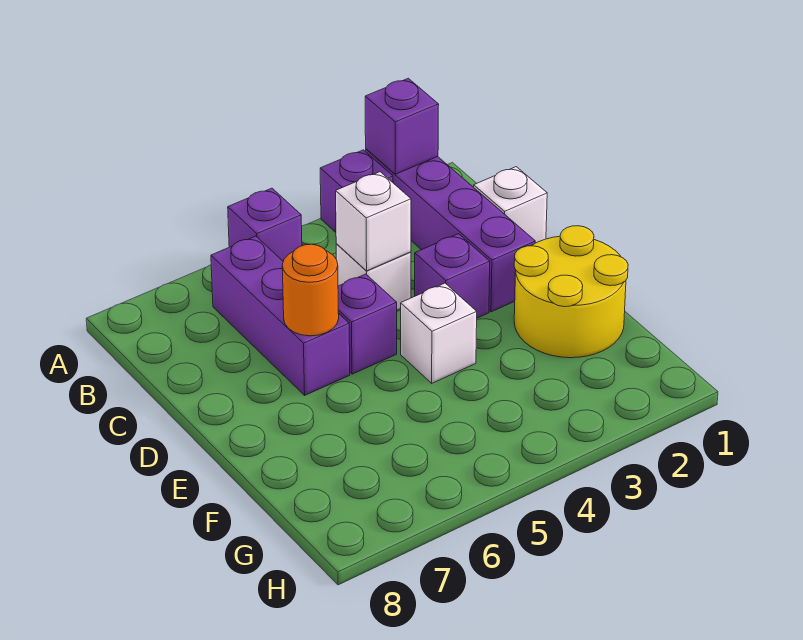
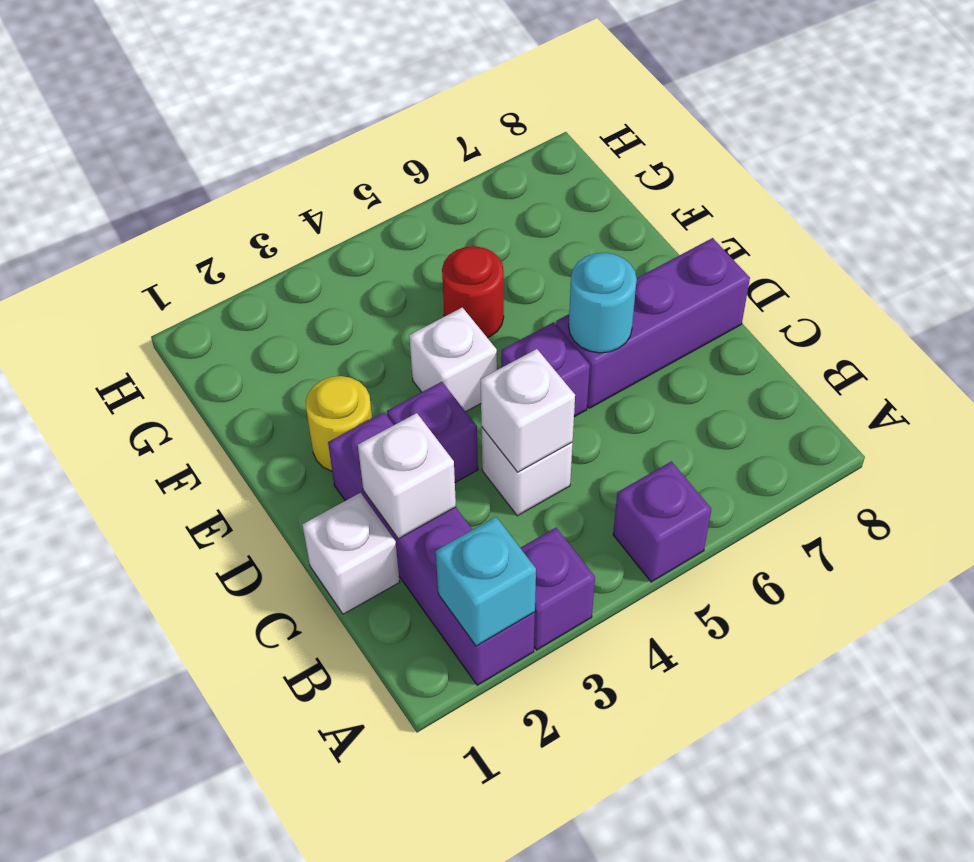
purple brick A2 level 2 -> cyan brick A2 level 2
purple brick B6:D6 level 1 -> purple brick D6:D8 level 1
none -> white brick C2 level 2
orange round brick D6 level 2 -> cyan round brick D6 level 2
yellow round brick E1:F2 level 1 -> yellow round brick E2 level 1
none -> red round brick F5 level 1

